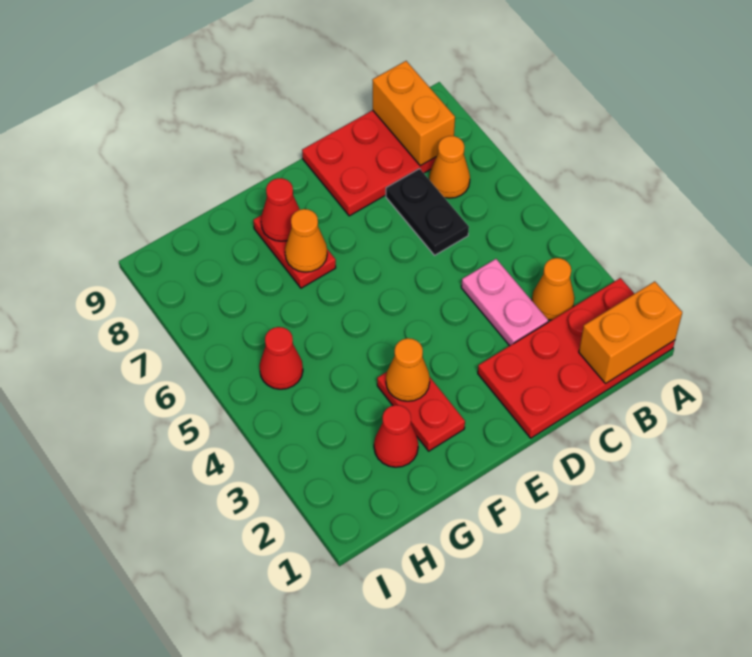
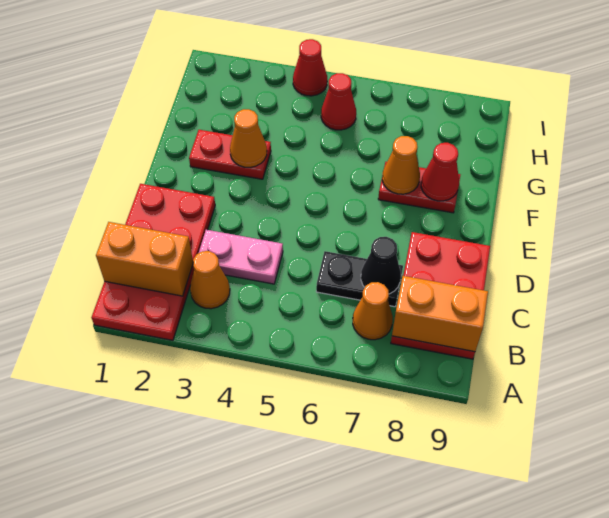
orange brick A1:B1 level 2 -> orange brick B1:B2 level 2
none -> black cone C7 level 2
red cone G2 level 1 -> red cone I4 level 1

